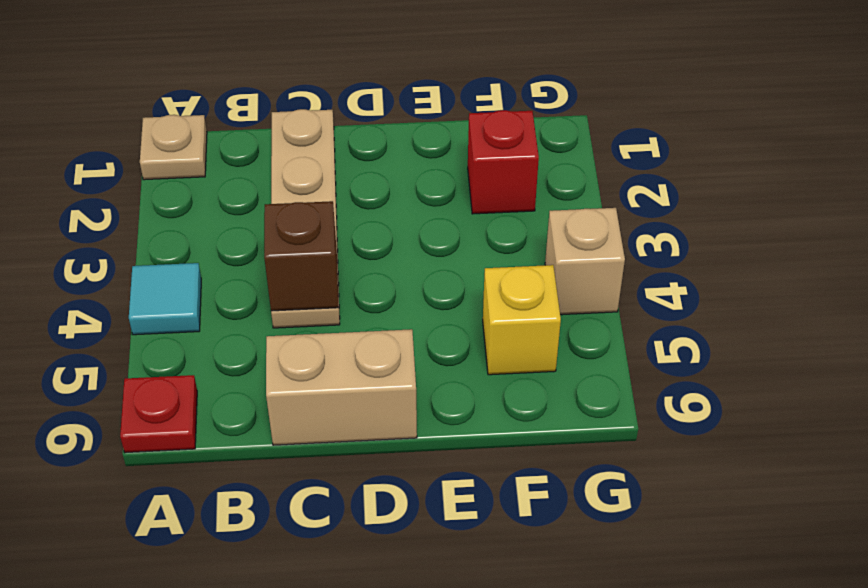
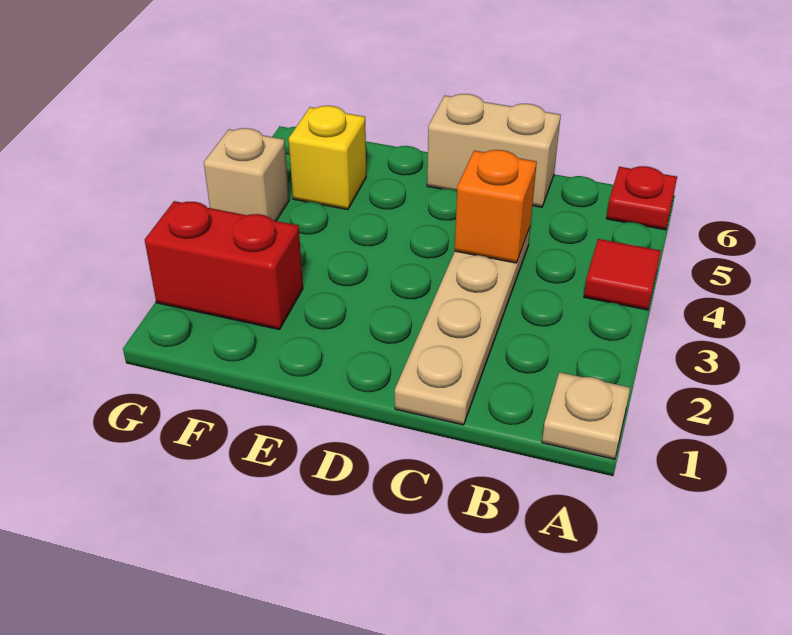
cyan tile A4 level 1 -> red tile A4 level 1
brown brick C4 level 2 -> orange brick C4 level 2
red brick F2 level 1 -> red brick F2:G2 level 1

